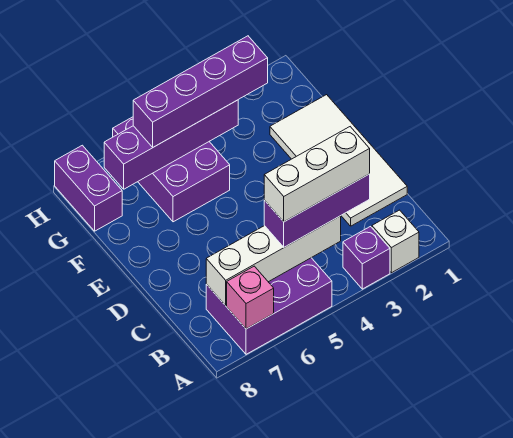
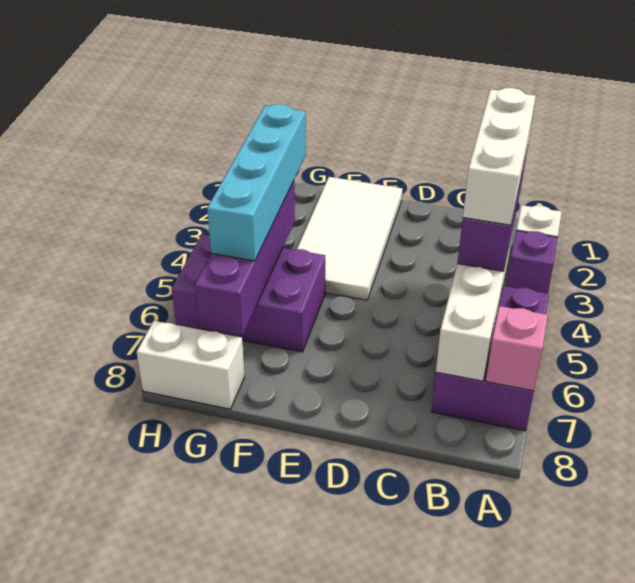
white tile C1:F2 level 1 -> white tile E1:F4 level 1
purple brick G3:G6 level 3 -> cyan brick G3:G6 level 3
purple brick G8:H8 level 1 -> white brick G8:H8 level 1

